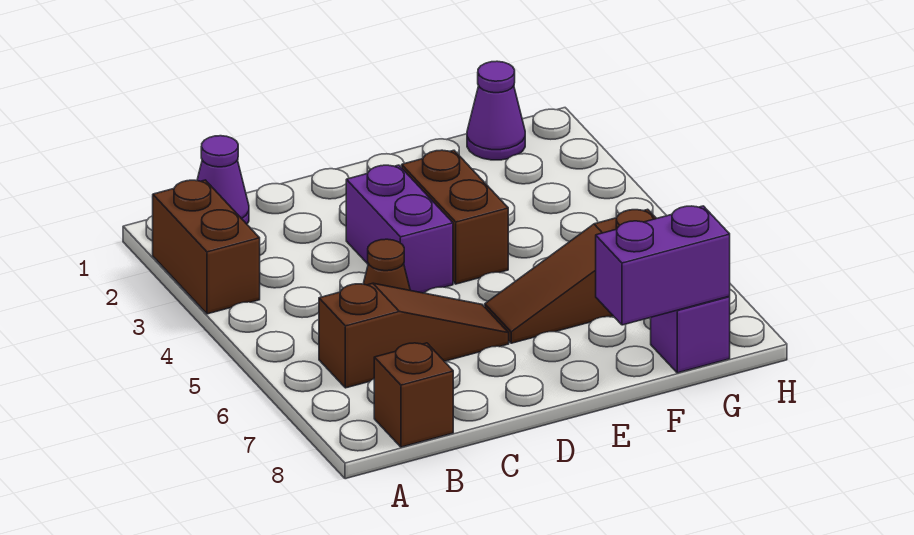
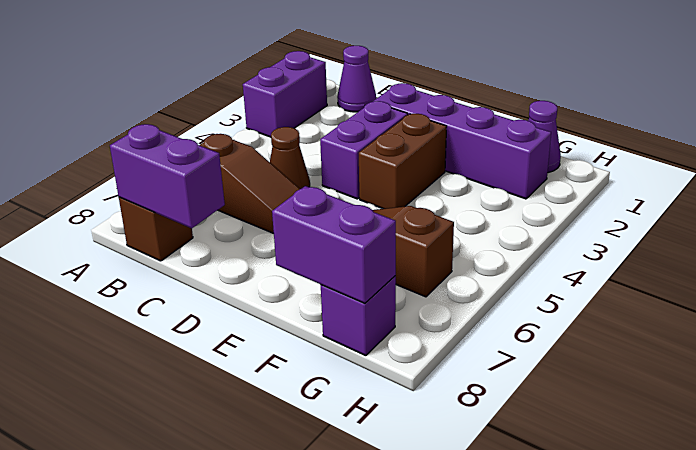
brown brick A2:A3 level 1 -> purple brick A2:A3 level 1
none -> purple brick B8:C8 level 2
none -> purple brick D2:G2 level 1

